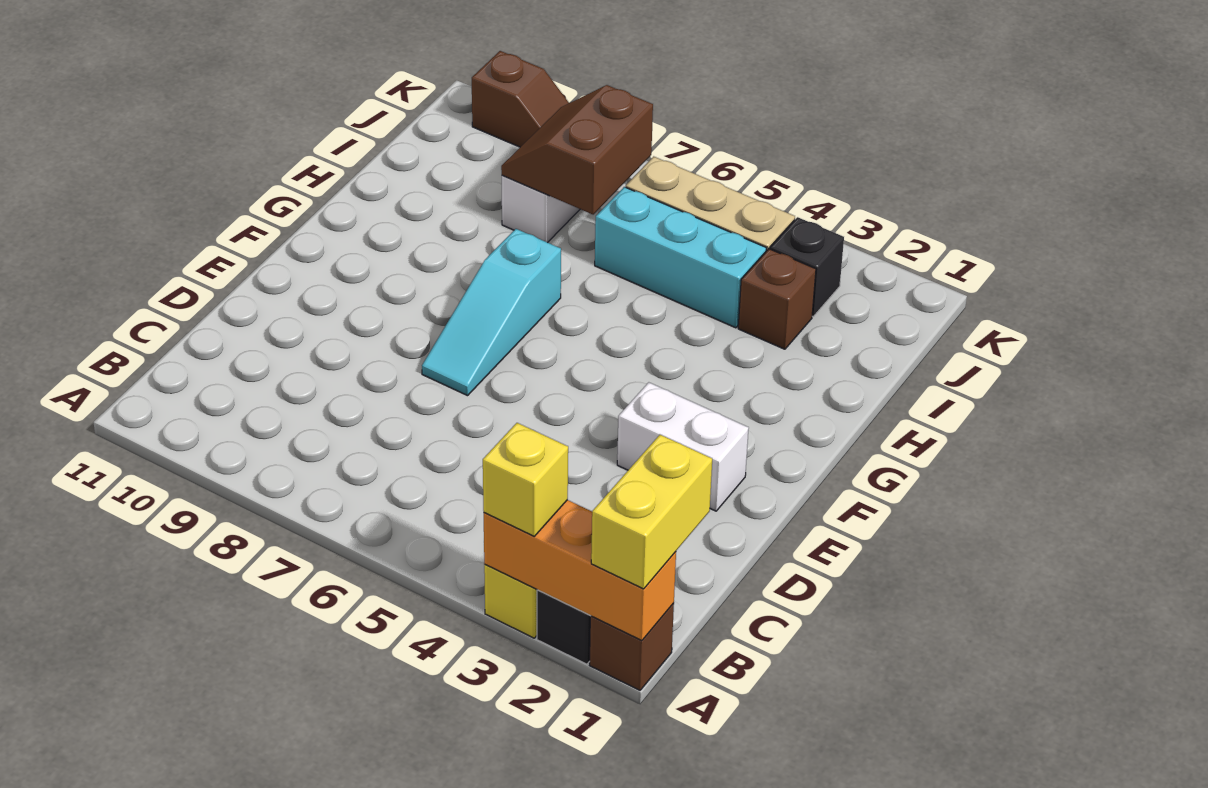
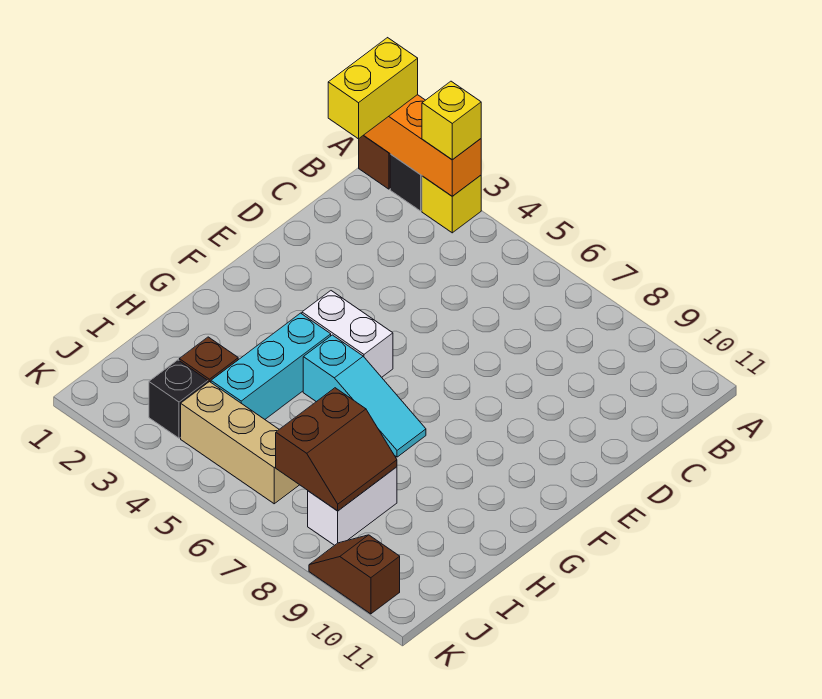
white brick E2:E3 level 1 -> white brick F4:F5 level 1
cyan slope E7:G7 level 1 top G -> cyan slope G5:G7 level 1 top 5
cyan brick I4:I6 level 1 -> cyan brick G4:I4 level 1

